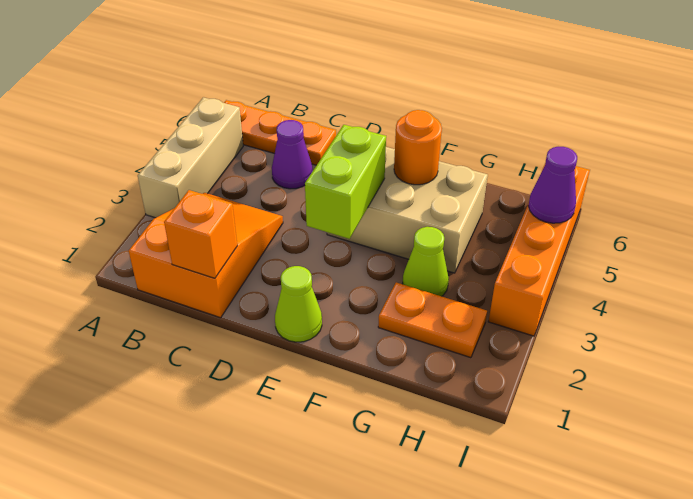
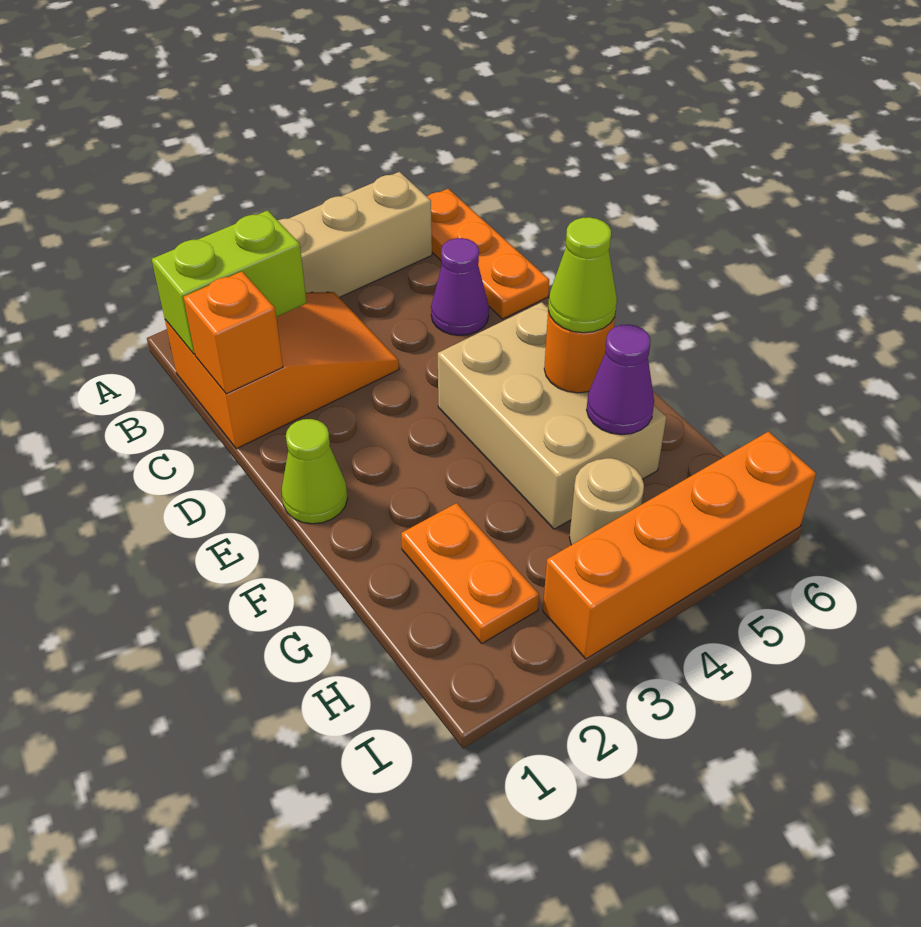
lime brick E3:E4 level 2 -> lime brick B1:B2 level 2
lime cone G3 level 1 -> lime cone F5 level 3
none -> tan round brick H4 level 1
purple cone I5 level 2 -> purple cone G5 level 2

